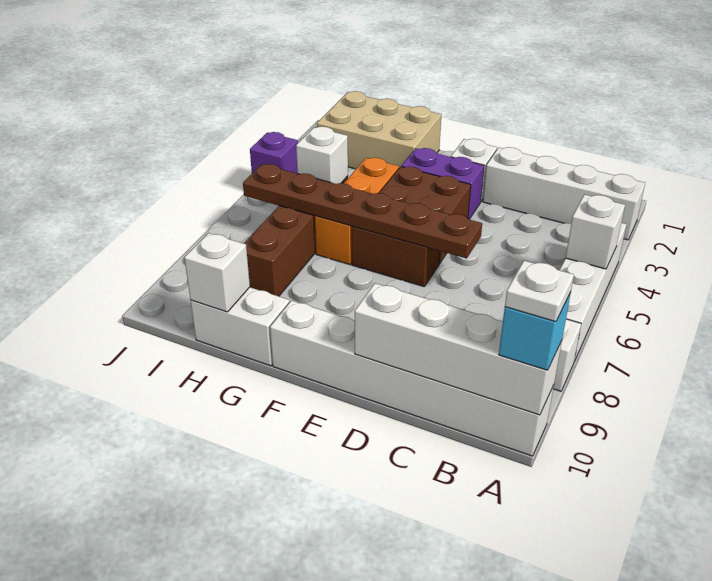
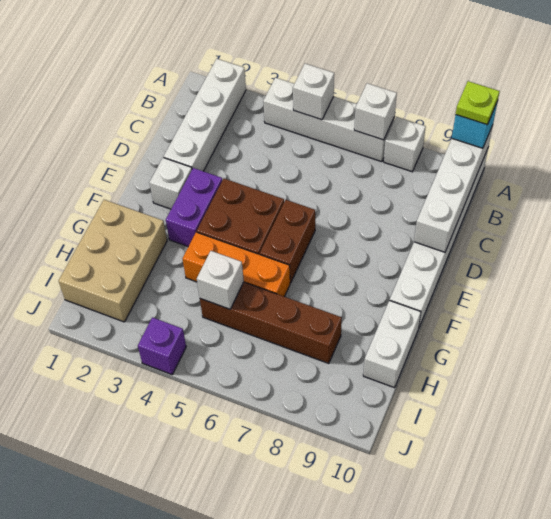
white plate A10 level 4 -> lime plate A10 level 4
brown plate D6:I6 level 2 -> none
white brick H10 level 2 -> white brick A7 level 2

